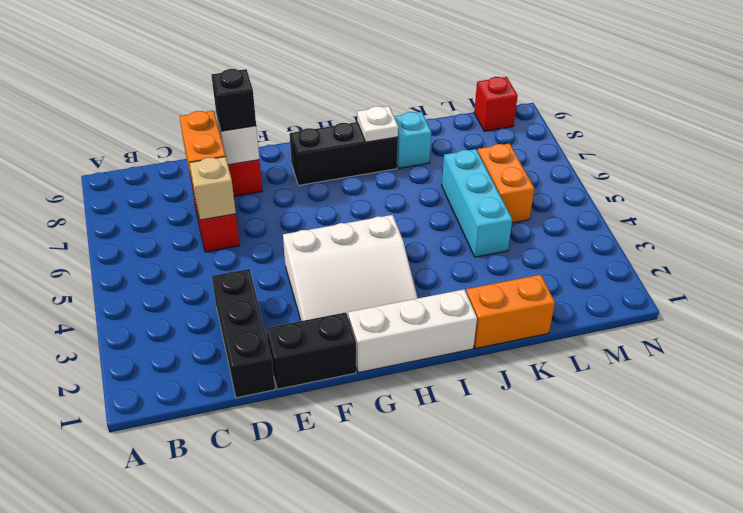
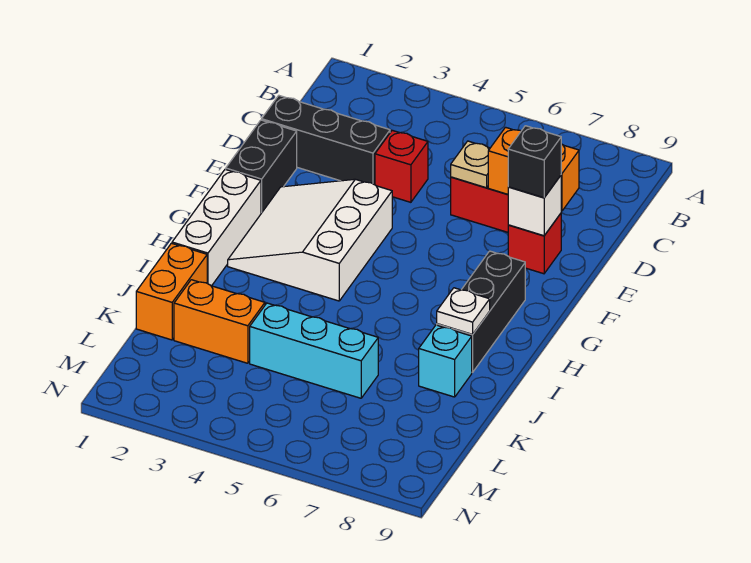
tan brick D6 level 2 -> tan plate D6 level 2
orange brick L5:L6 level 1 -> orange brick K2:K3 level 1
red brick M9 level 1 -> red brick D4 level 1

